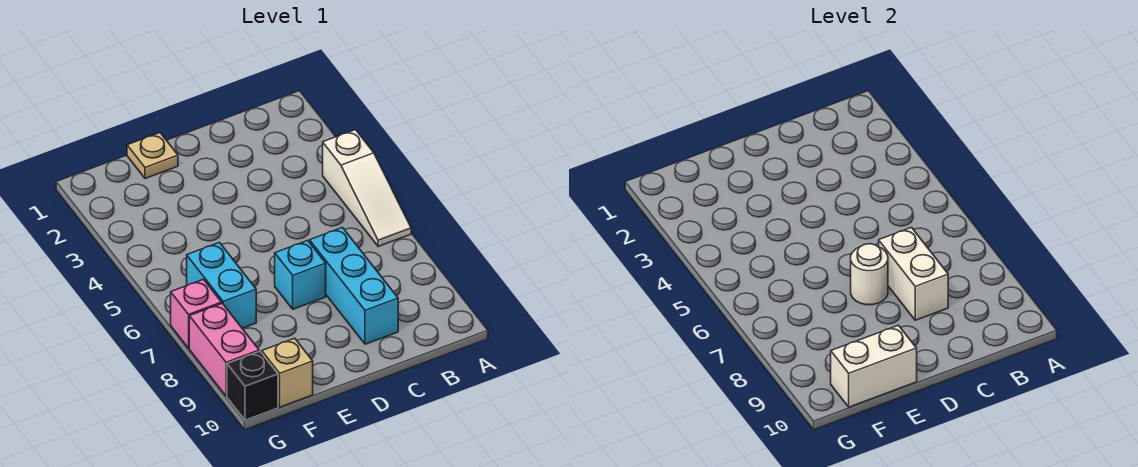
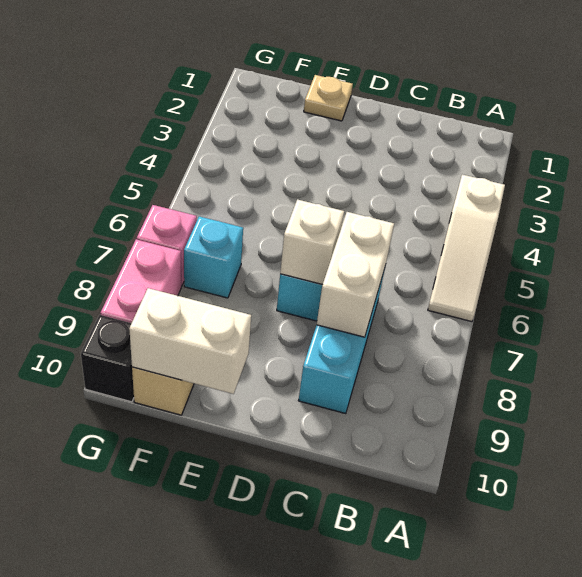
white round brick D7 level 2 -> white brick D7 level 2
cyan brick F6:F7 level 1 -> cyan brick F7 level 1

